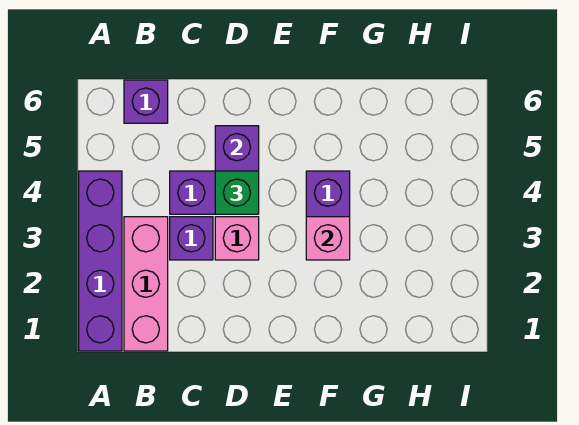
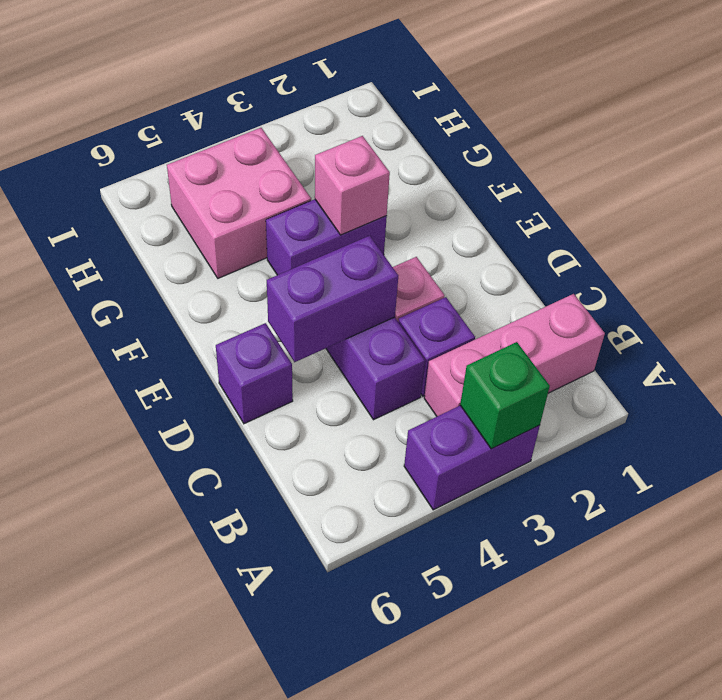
purple brick A1:A4 level 1 -> purple brick A3:A4 level 1
purple brick B6 level 1 -> purple brick D6 level 1
green brick D4 level 3 -> green brick A3 level 2
none -> pink brick G4:H5 level 1

